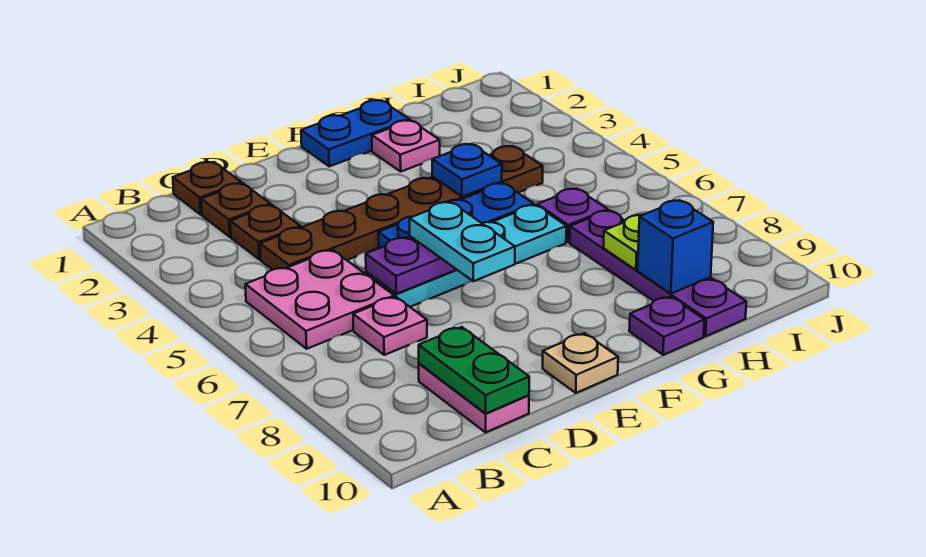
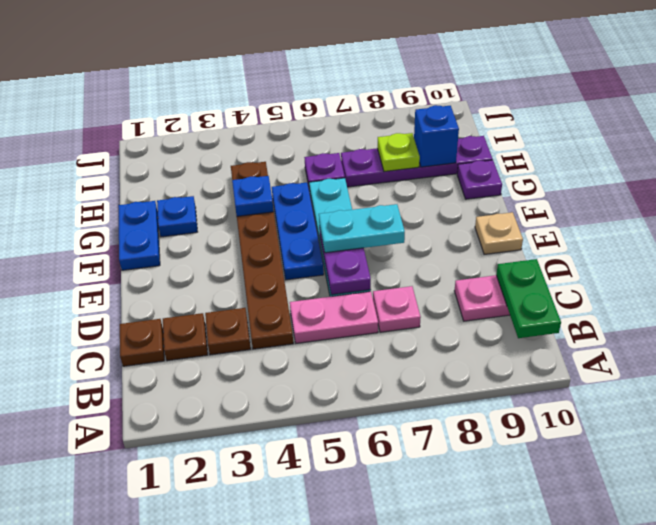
pink plate B5:C6 level 1 -> pink plate C5:C6 level 1
green plate C9:C10 level 2 -> green plate B10:C10 level 2
pink plate G2 level 1 -> blue plate G2 level 1

